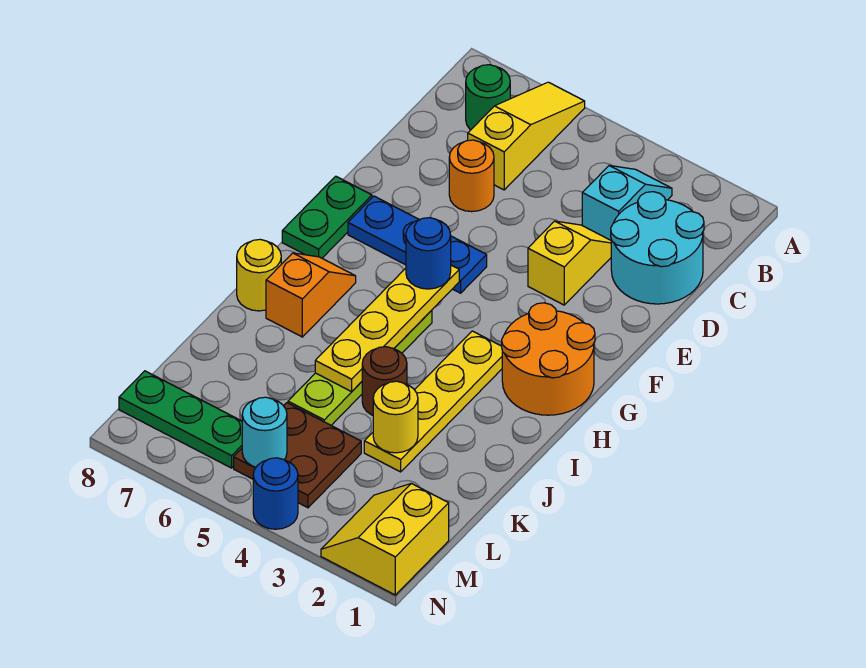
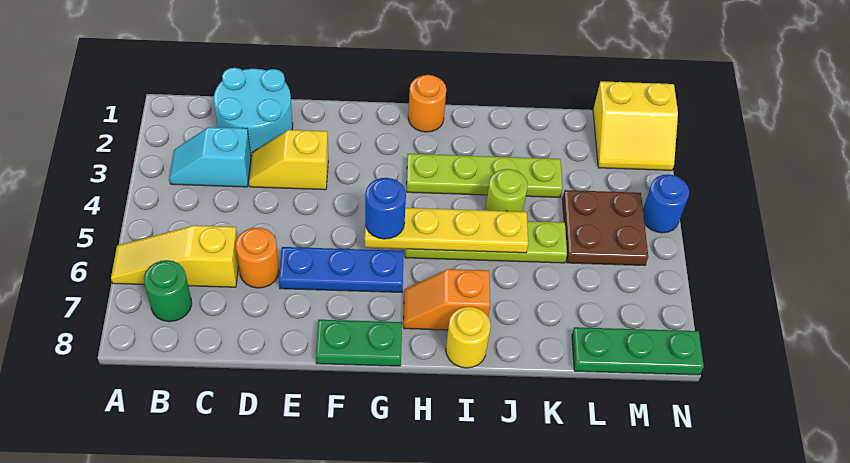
blue plate F5:F7 level 1 -> blue plate E6:G6 level 1
orange round brick G1:H2 level 1 -> orange round brick H1 level 1
yellow plate H3:K3 level 1 -> lime plate H3:K3 level 1
brown round brick J4 level 1 -> lime round brick J4 level 1
yellow round brick K3 level 2 -> none
cyan round brick M5 level 2 -> none
green plate M6:M8 level 1 -> green plate L8:N8 level 1

